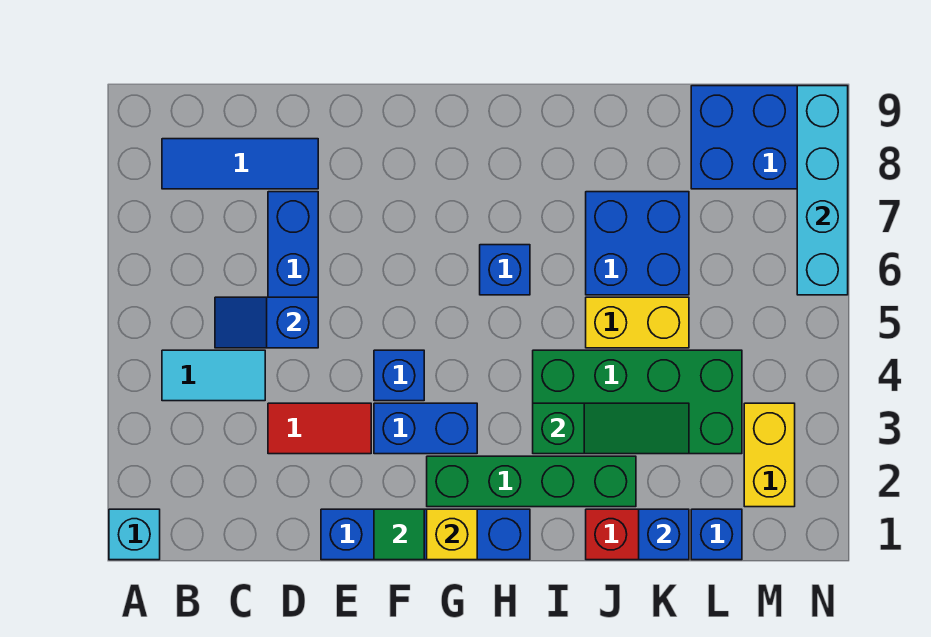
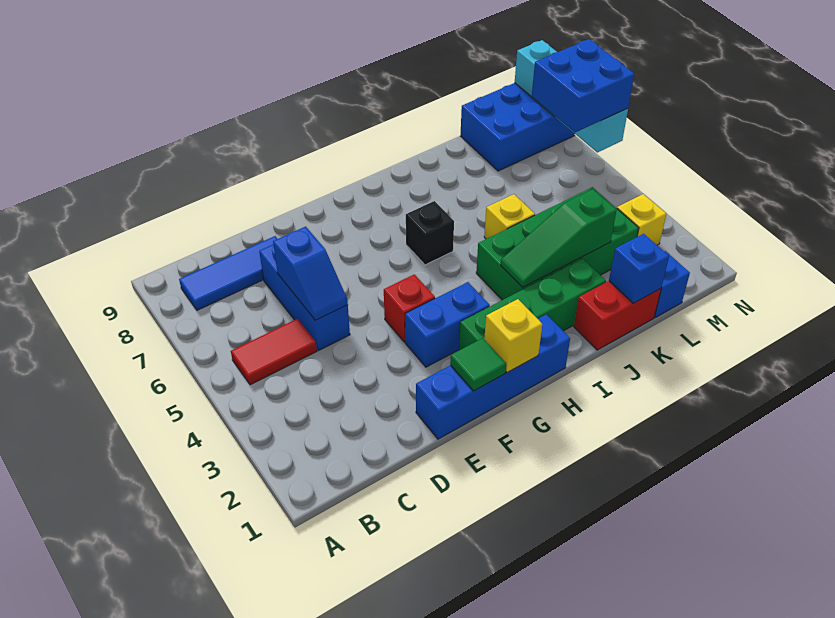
cyan brick A1 level 1 -> none
cyan tile B4:C4 level 1 -> none
blue slope C5:D5 level 2 top D -> blue slope D5:D6 level 2 top 6
red tile D3:E3 level 1 -> red tile B5:C5 level 1
blue brick F4 level 1 -> red brick F4 level 1
blue brick H6 level 1 -> black brick H6 level 1
green slope I3:K3 level 2 top I -> green slope I3:K3 level 2 top K
yellow brick J5:K5 level 1 -> yellow brick J5 level 1
blue brick J6:K7 level 1 -> blue brick M6:N7 level 3
yellow brick M2:M3 level 1 -> yellow brick M3 level 1

